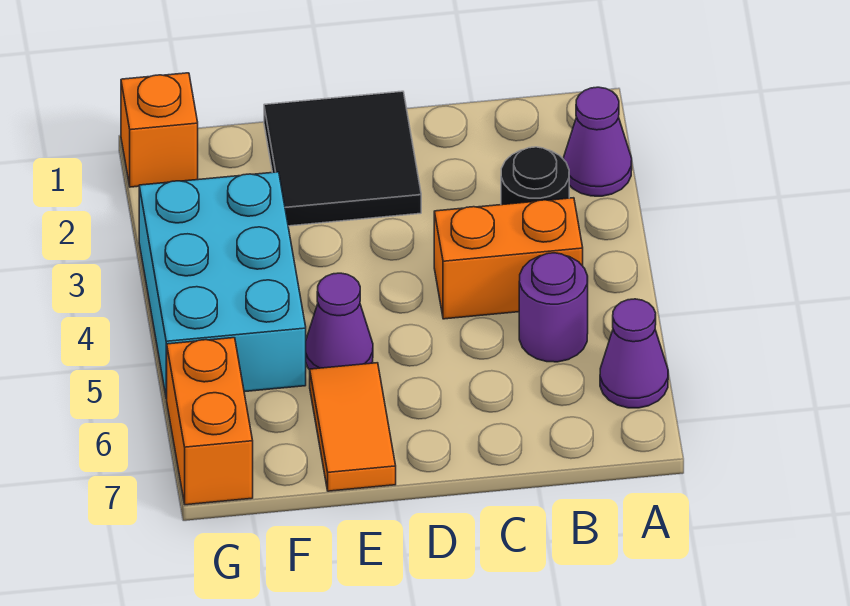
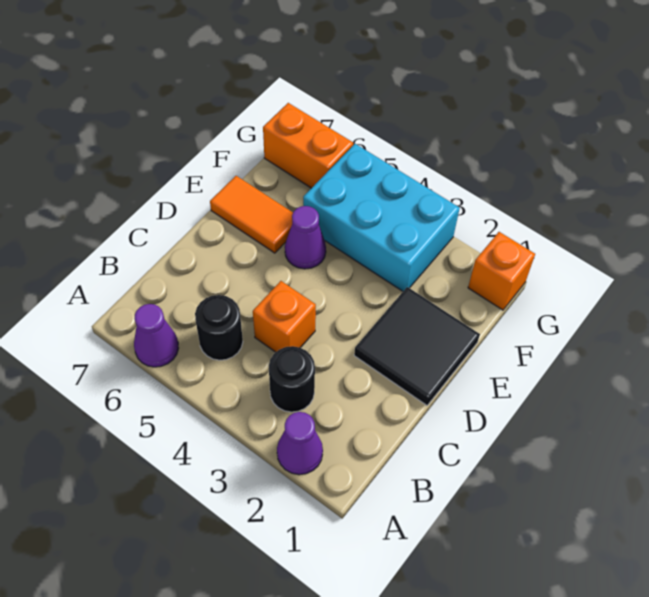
orange brick B4:C4 level 1 -> orange brick C4 level 1
purple round brick B5 level 1 -> black round brick B5 level 1

